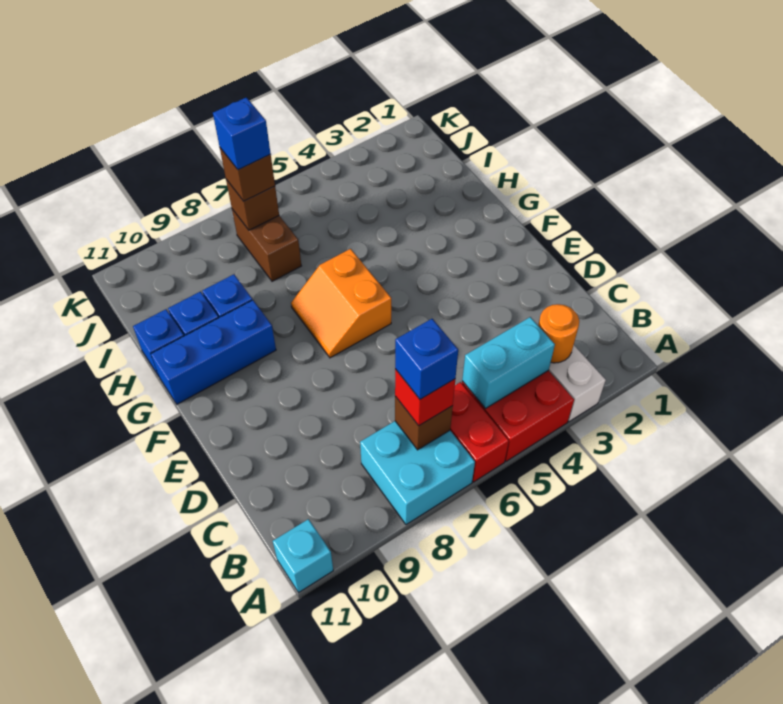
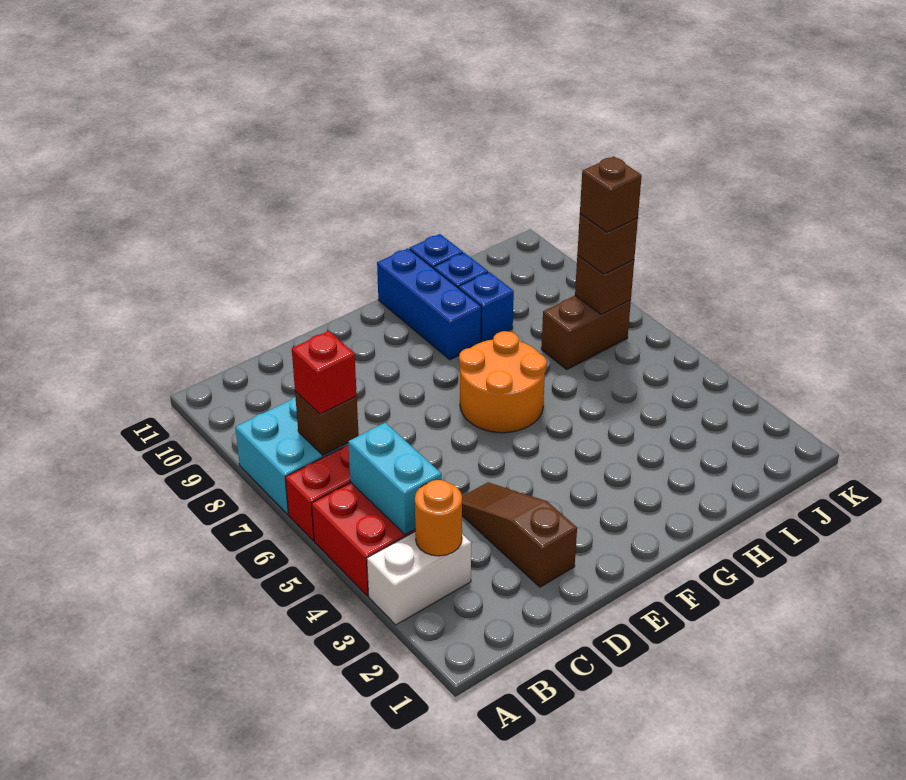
cyan brick A11 level 1 -> none
blue brick B7 level 4 -> none
none -> brown slope D2:D4 level 1 top 2
orange slope F6:G7 level 1 top 6 -> orange round brick F6:G7 level 1
blue brick J7 level 4 -> brown brick J7 level 4

